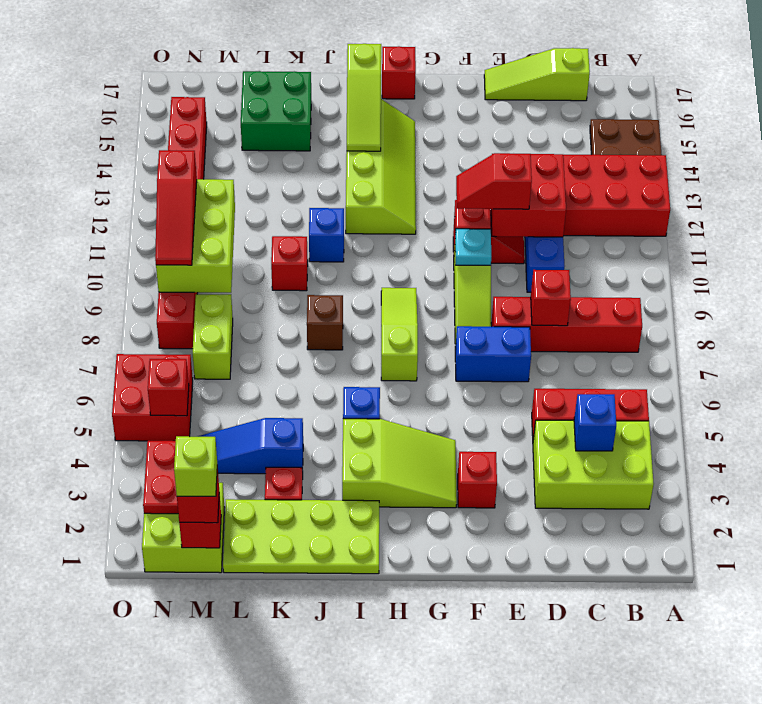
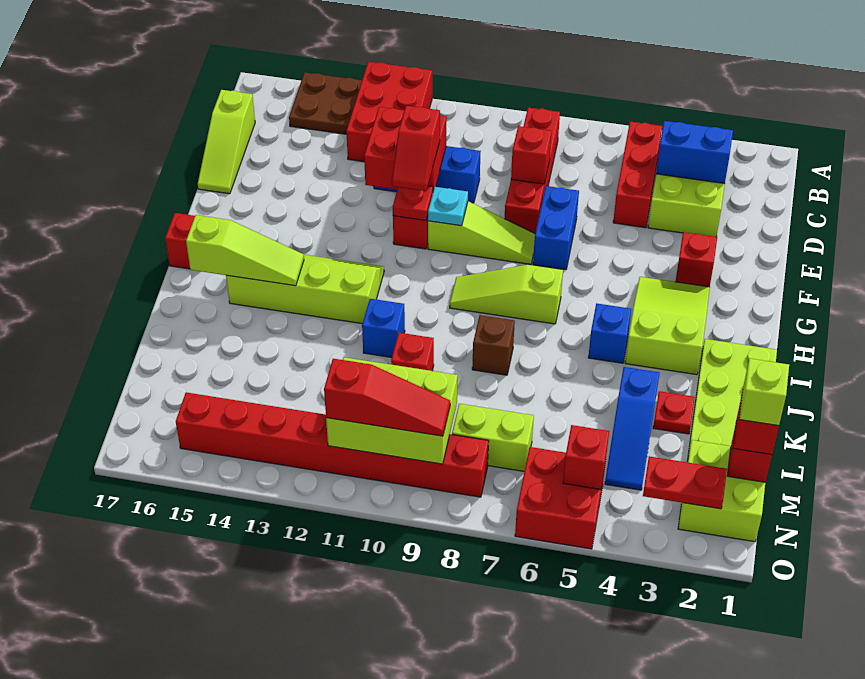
blue brick C4 level 2 -> blue brick C3:C4 level 2
green brick K15:L16 level 1 -> none

